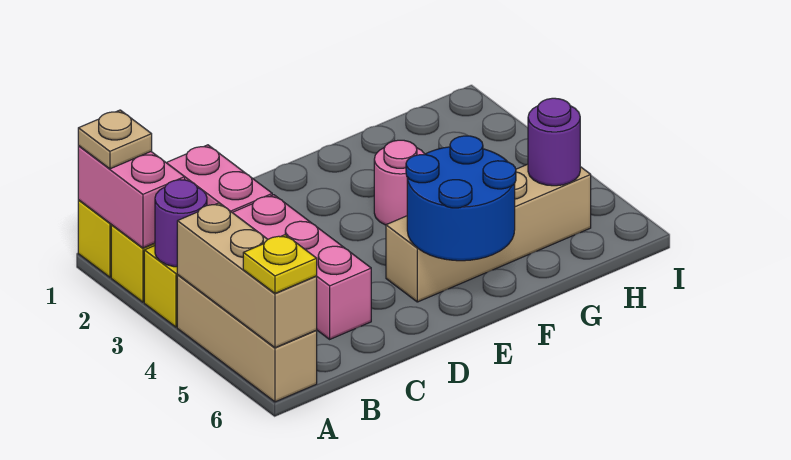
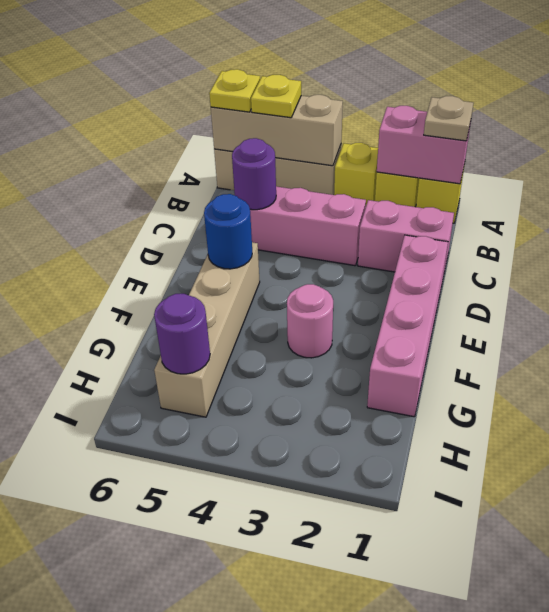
purple round brick A3 level 2 -> purple round brick C5 level 2
none -> yellow plate A5 level 3
none -> pink brick D1:G1 level 1
blue round brick E5:F6 level 2 -> blue round brick E5 level 2

